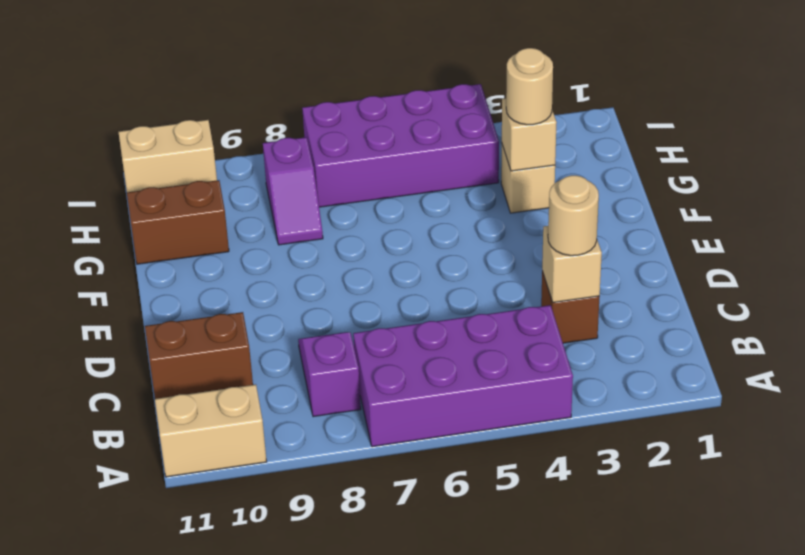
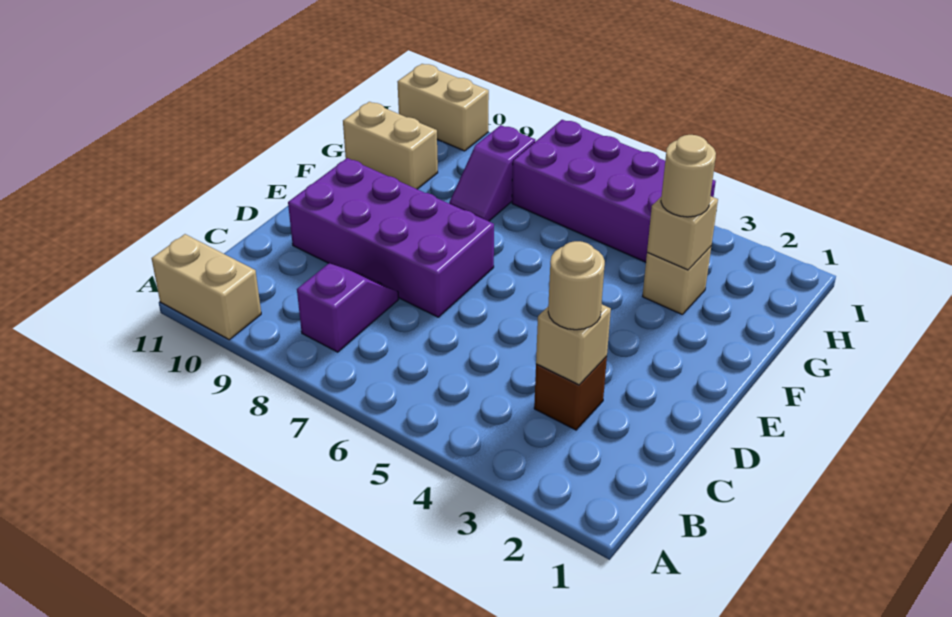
purple brick A4:B7 level 1 -> purple brick D7:E10 level 1
brown brick C10:C11 level 1 -> none
brown brick G10:G11 level 1 -> tan brick G10:G11 level 1

